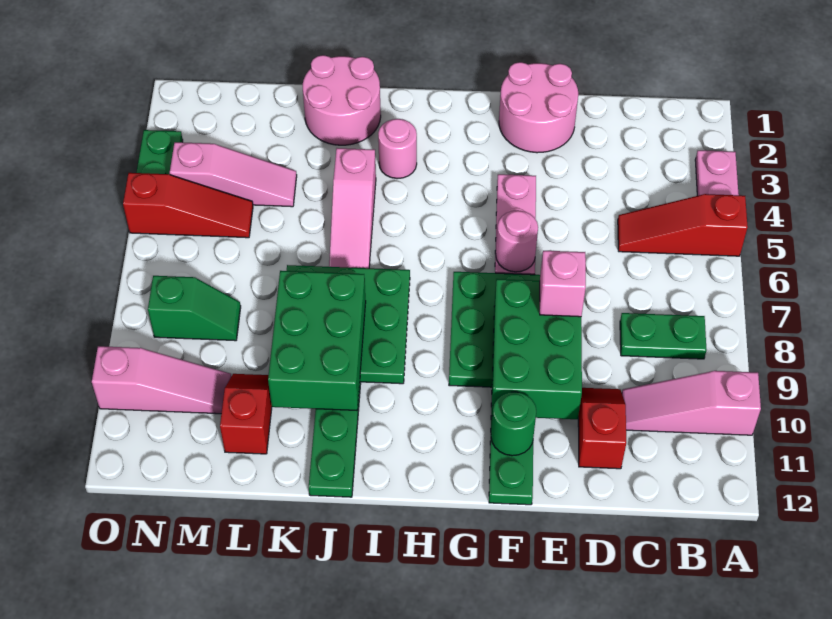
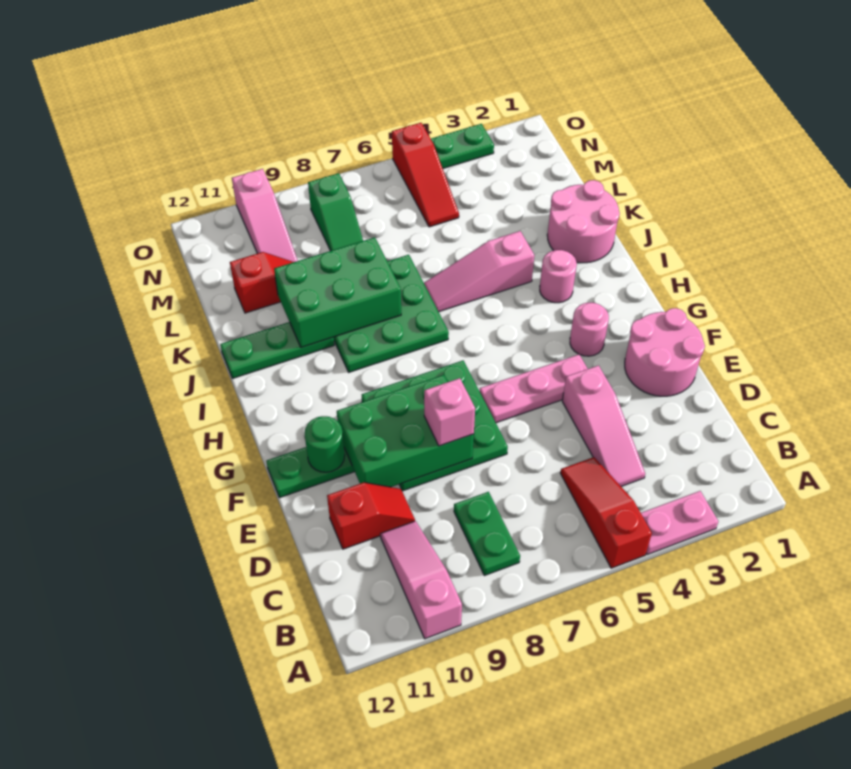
pink round brick F6 level 2 -> pink round brick G3 level 1
pink slope L4:N4 level 1 top N -> pink slope C4:E4 level 1 top E

